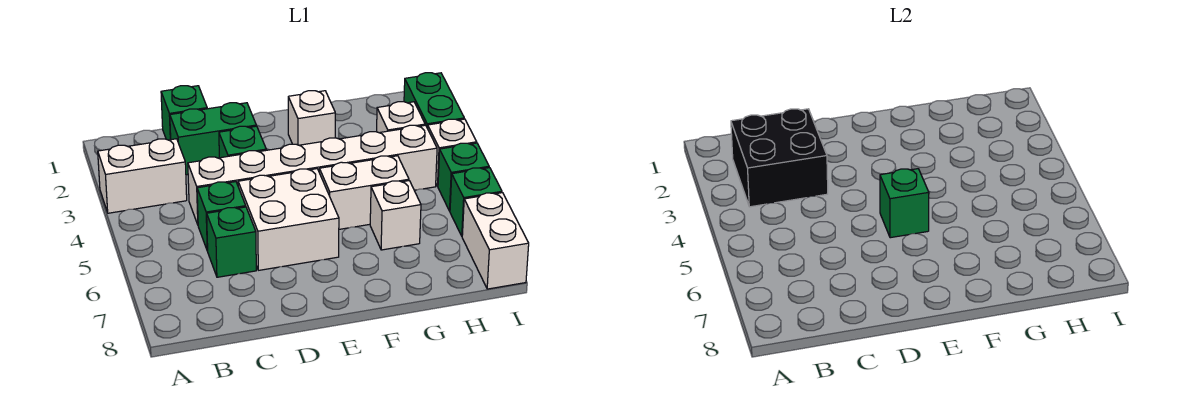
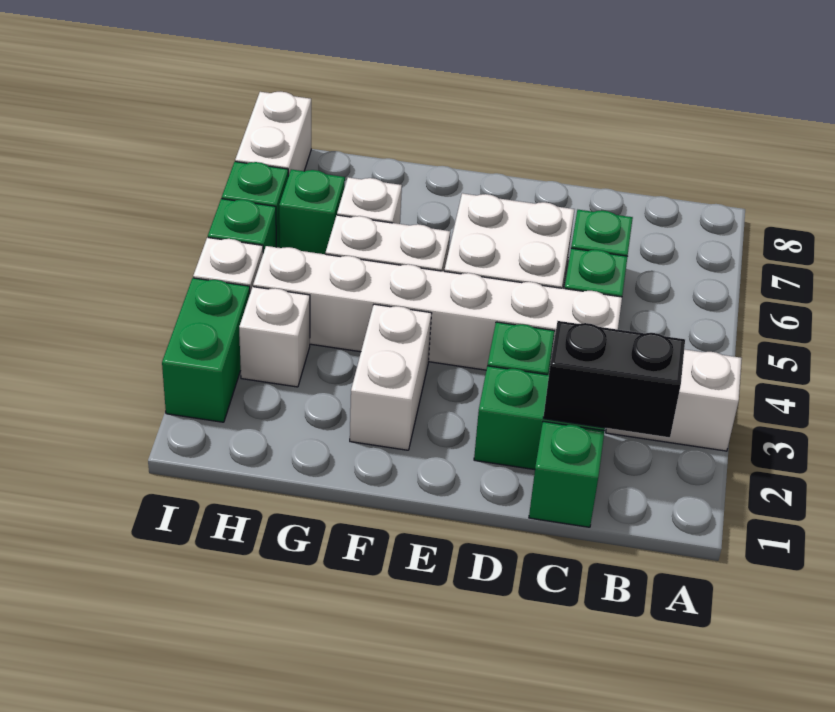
black brick B2:C3 level 2 -> black brick B2:C2 level 2
green brick E5 level 2 -> green brick H6 level 1
white brick F2 level 1 -> white brick F2:F3 level 1

